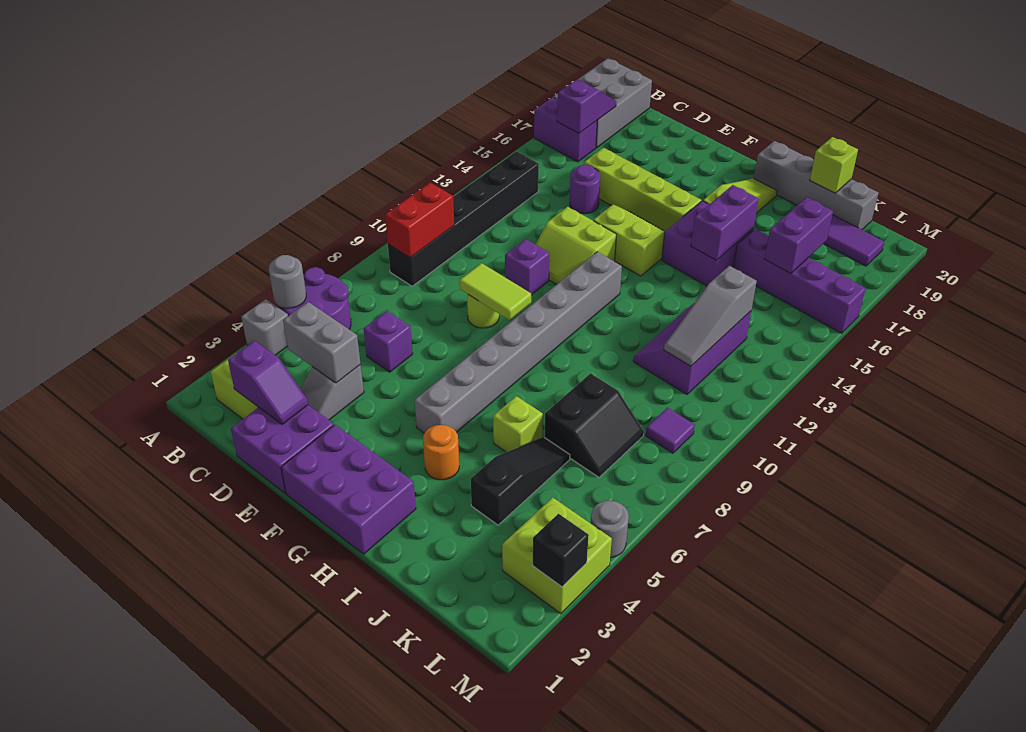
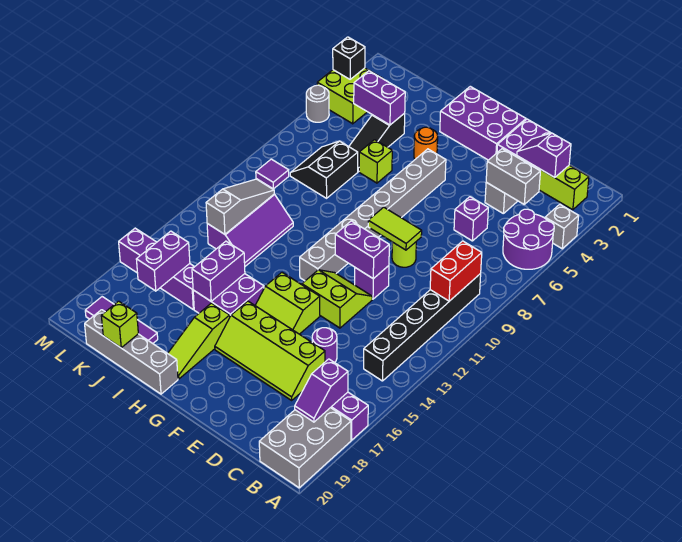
grey round brick A5 level 2 -> none
none -> purple brick E11:F11 level 2
none -> purple brick J4:K4 level 2

